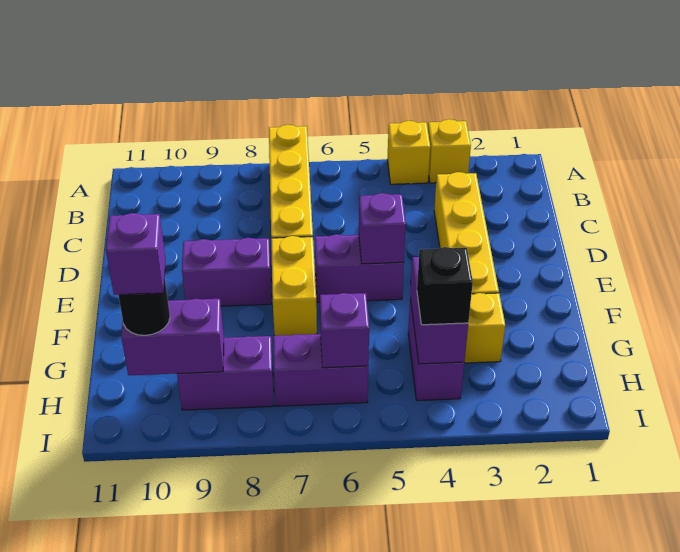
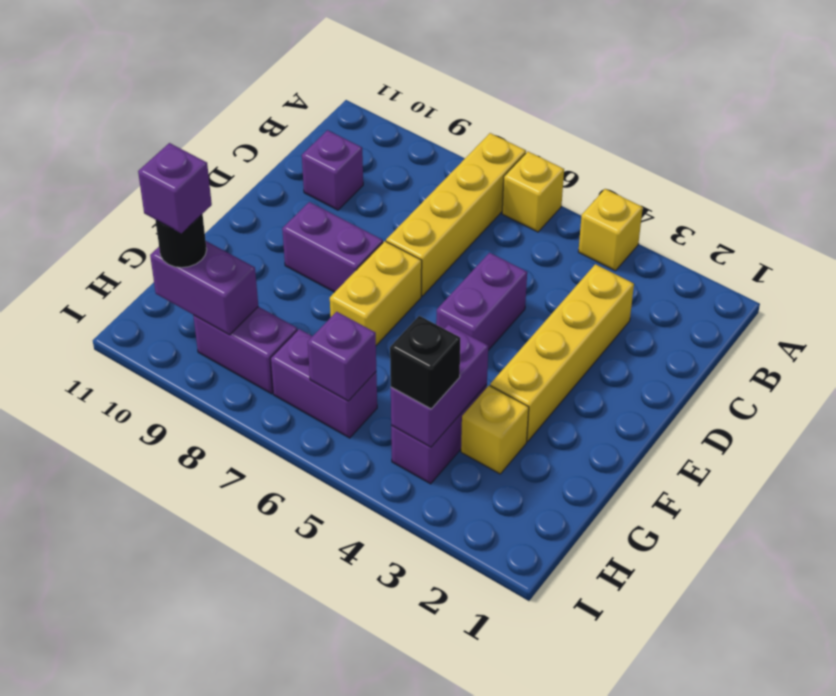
yellow brick A3 level 1 -> yellow brick A6 level 1
purple brick E5:E6 level 1 -> purple brick D5:E5 level 1
purple brick E5 level 2 -> purple brick C10 level 1

